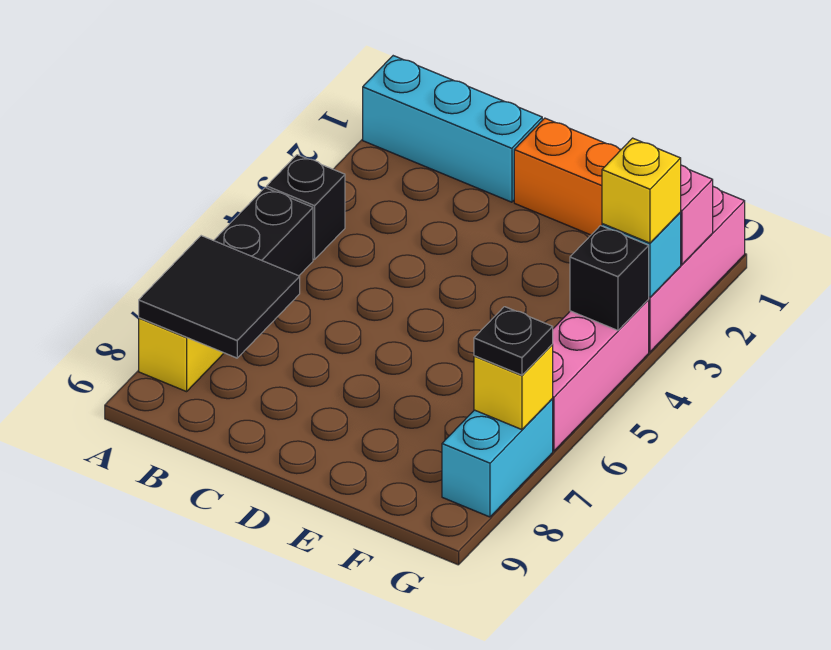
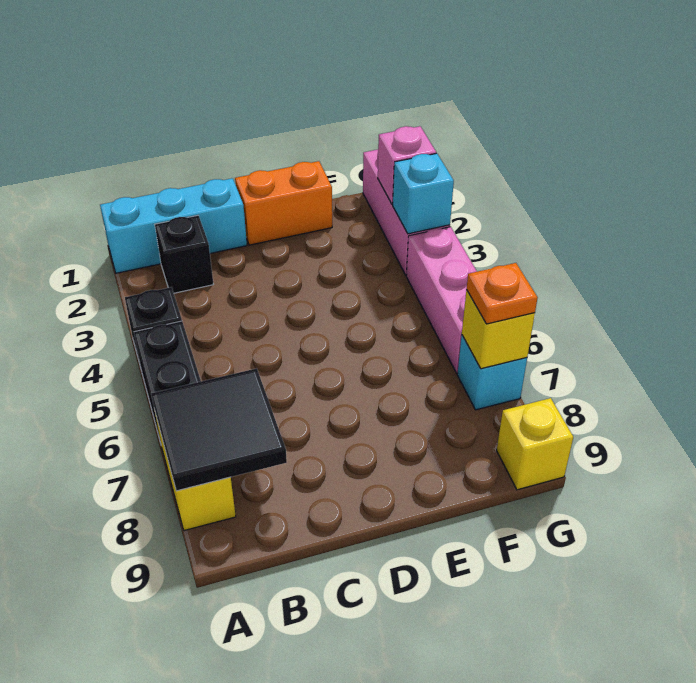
yellow brick G3 level 3 -> yellow brick G9 level 1
black brick G4 level 2 -> black brick B2 level 1
cyan brick G7:G8 level 1 -> cyan brick G7 level 1
black plate G7 level 3 -> orange plate G7 level 3

